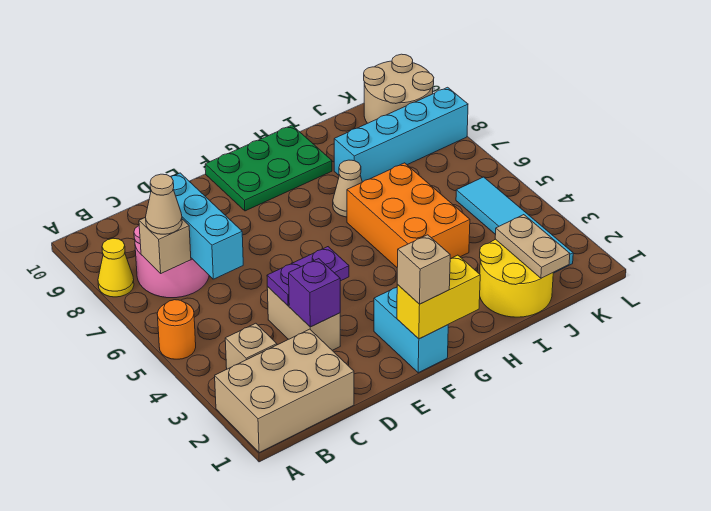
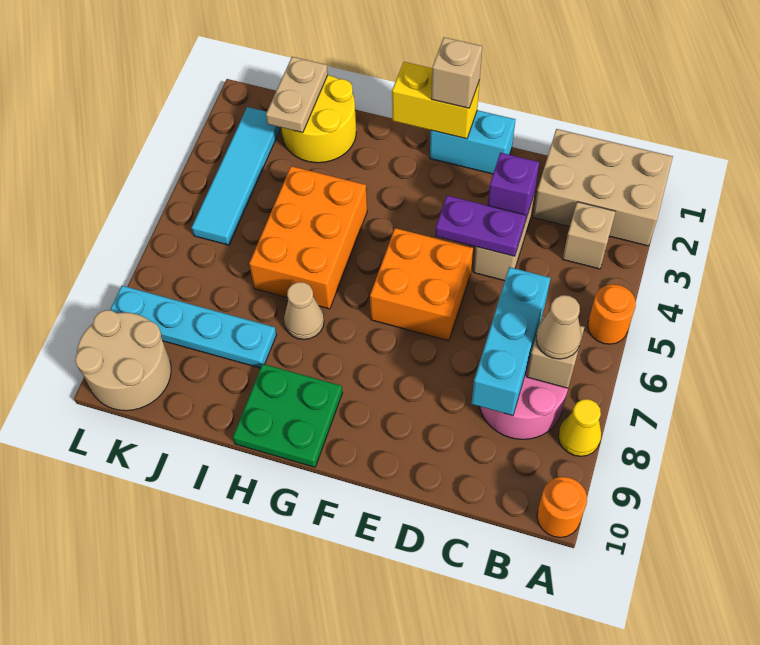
none -> orange round brick A10 level 1
none -> orange brick E5:F6 level 1
cyan brick F1:F2 level 1 -> cyan brick E1:F1 level 1
green plate F9:H10 level 1 -> green plate G9:H10 level 1
cyan brick I8:L8 level 1 -> cyan plate I8:L8 level 1

